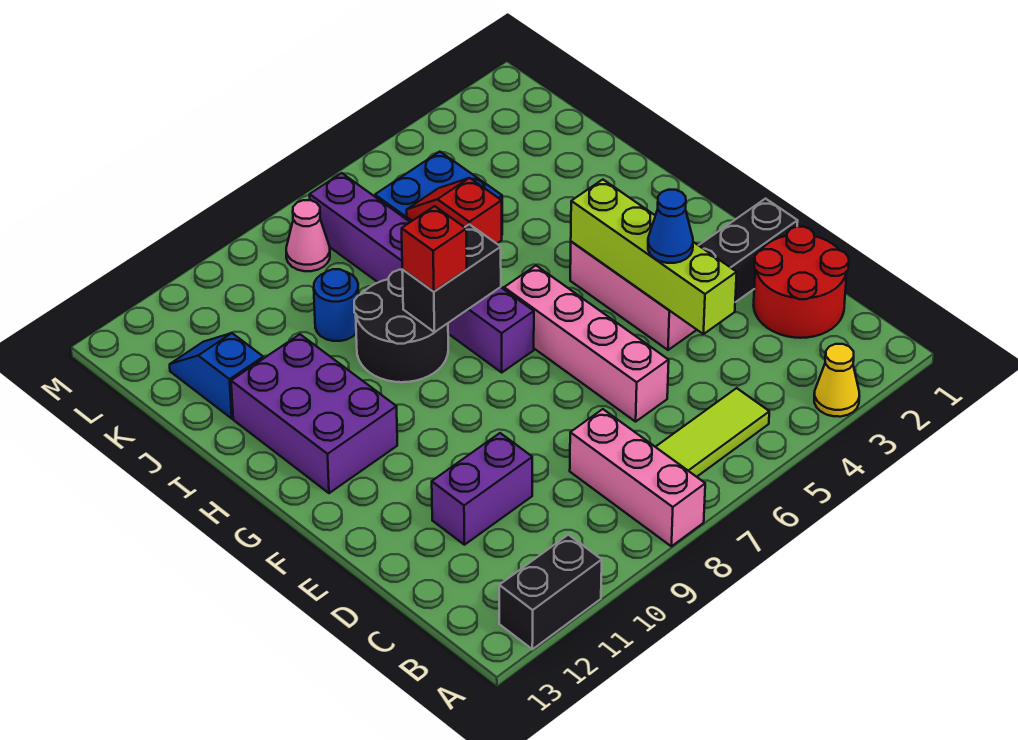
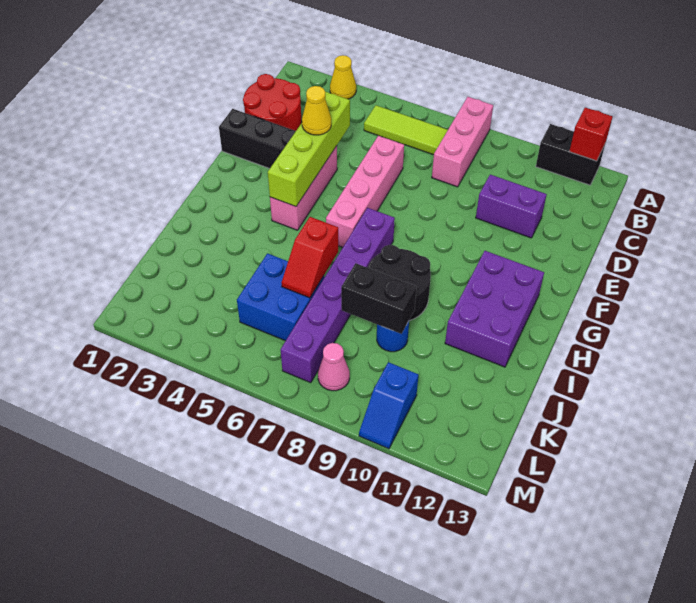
blue cone E4 level 3 -> yellow cone E4 level 3
black brick H7:H8 level 2 -> black brick J8:J9 level 2
red brick H8 level 3 -> red brick A12 level 2
blue slope J12:K12 level 1 top J -> blue slope L10:M10 level 1 top L

